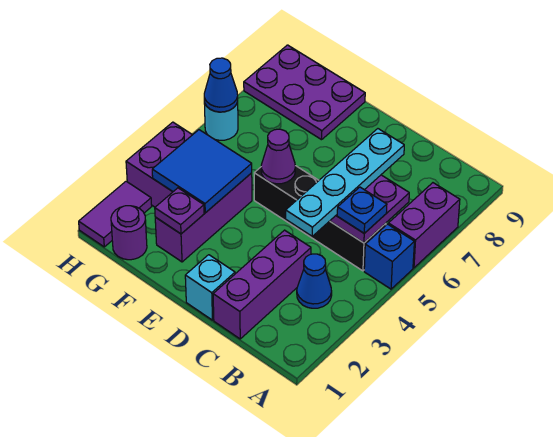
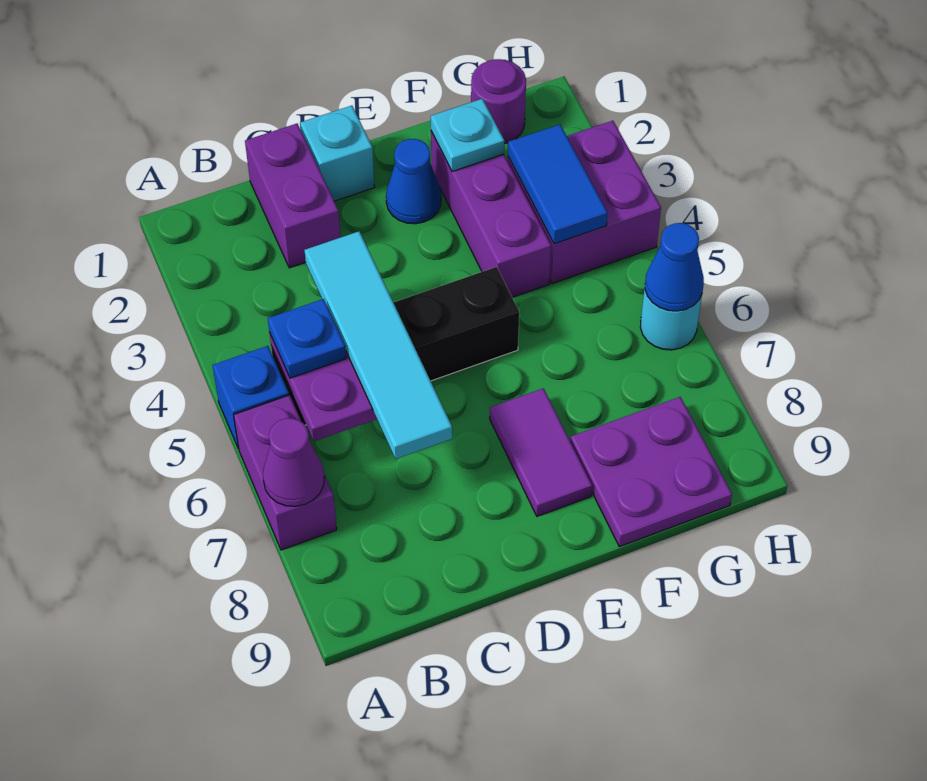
blue cone B3 level 1 -> blue cone E2 level 1
purple brick C1:C3 level 1 -> purple brick C1:C2 level 1
cyan plate C4:C7 level 3 -> cyan tile C4:C7 level 3
purple cone E5 level 2 -> purple cone A7 level 2
purple plate F2 level 2 -> cyan plate F2 level 2
blue tile F3:G4 level 2 -> blue tile G3:G4 level 2
purple plate F8:H9 level 1 -> purple plate F8:G9 level 1
purple tile H1:H2 level 1 -> purple tile E7:E8 level 1

